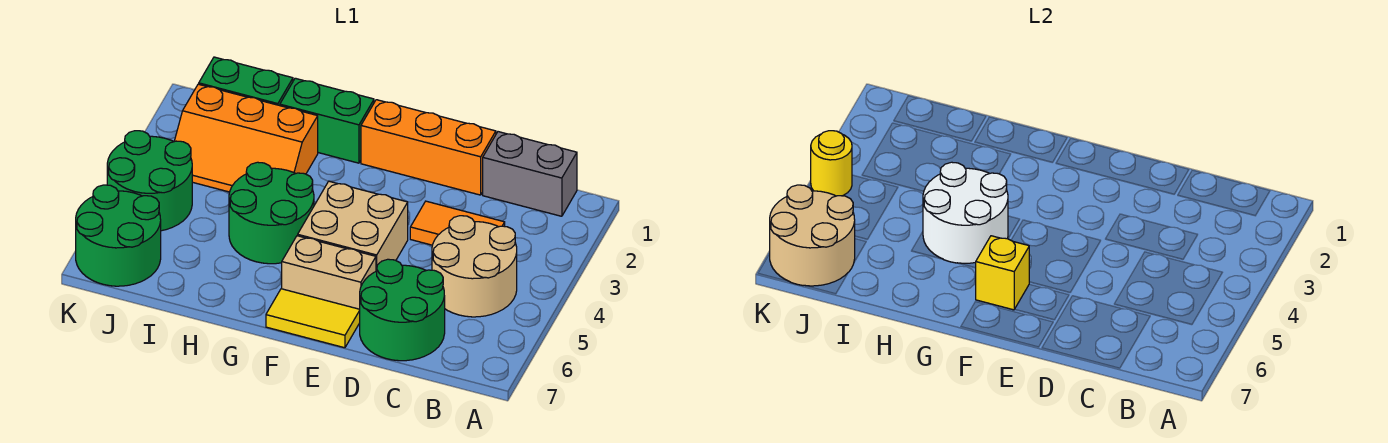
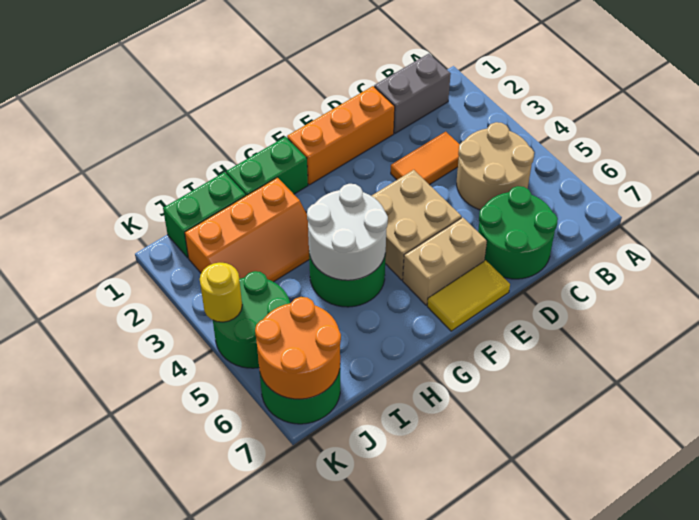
yellow brick F6 level 2 -> none
tan round brick J6:K7 level 2 -> orange round brick J6:K7 level 2

